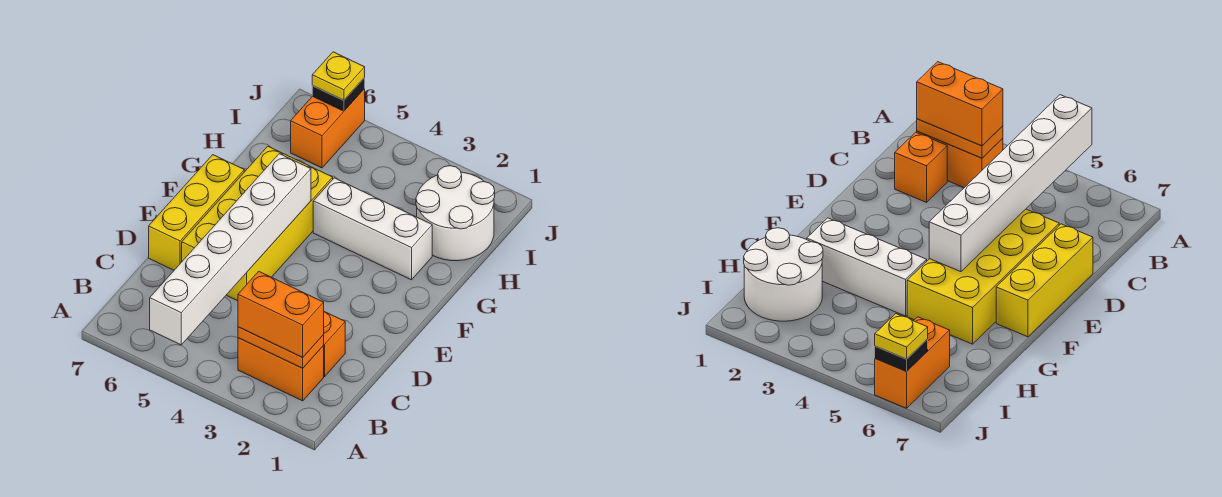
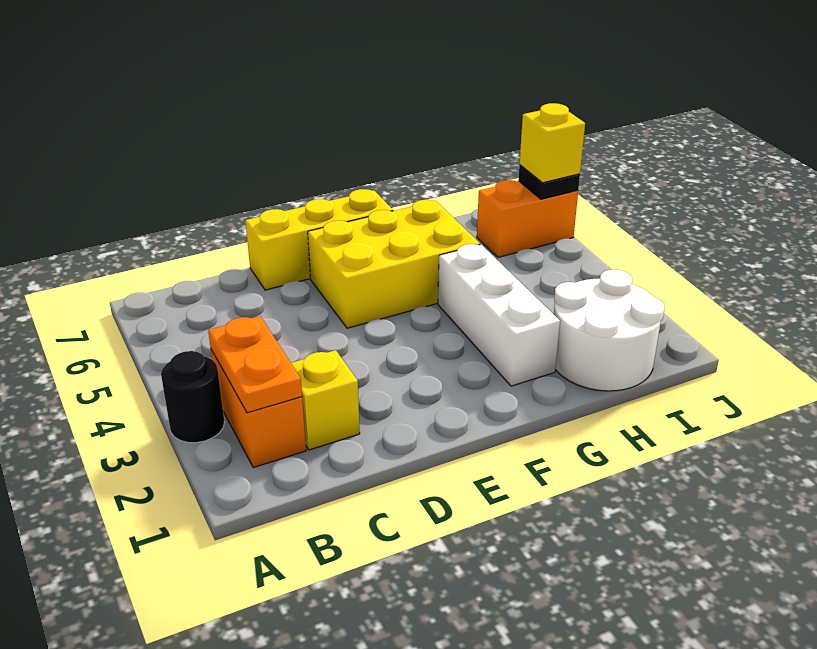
none -> black round brick A3 level 1
white brick A5:F5 level 2 -> none
orange brick B2:B3 level 3 -> none
orange brick C2 level 1 -> yellow brick C2 level 1
yellow brick D5:G6 level 1 -> yellow brick E5:G6 level 1
yellow plate J6 level 3 -> yellow brick J6 level 3

